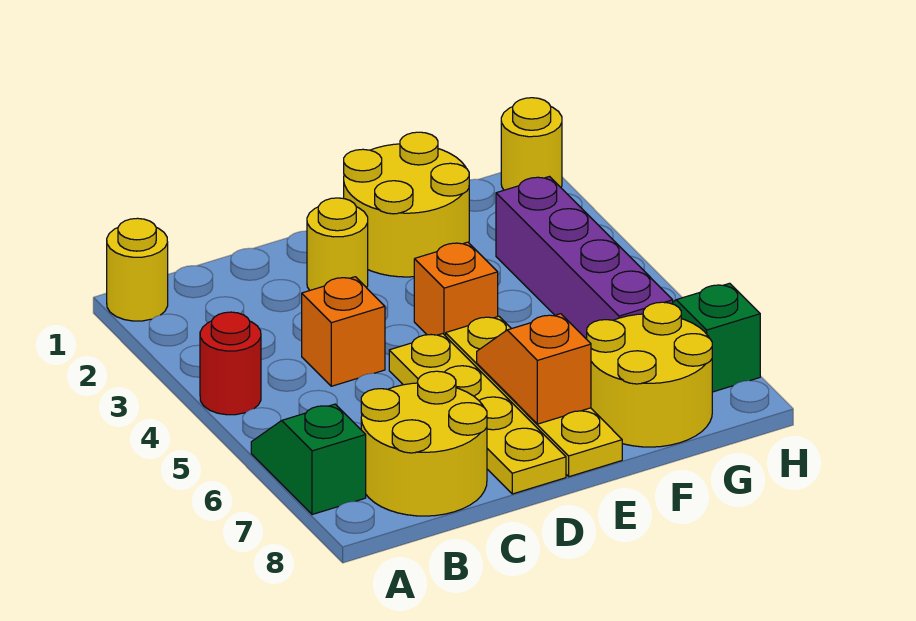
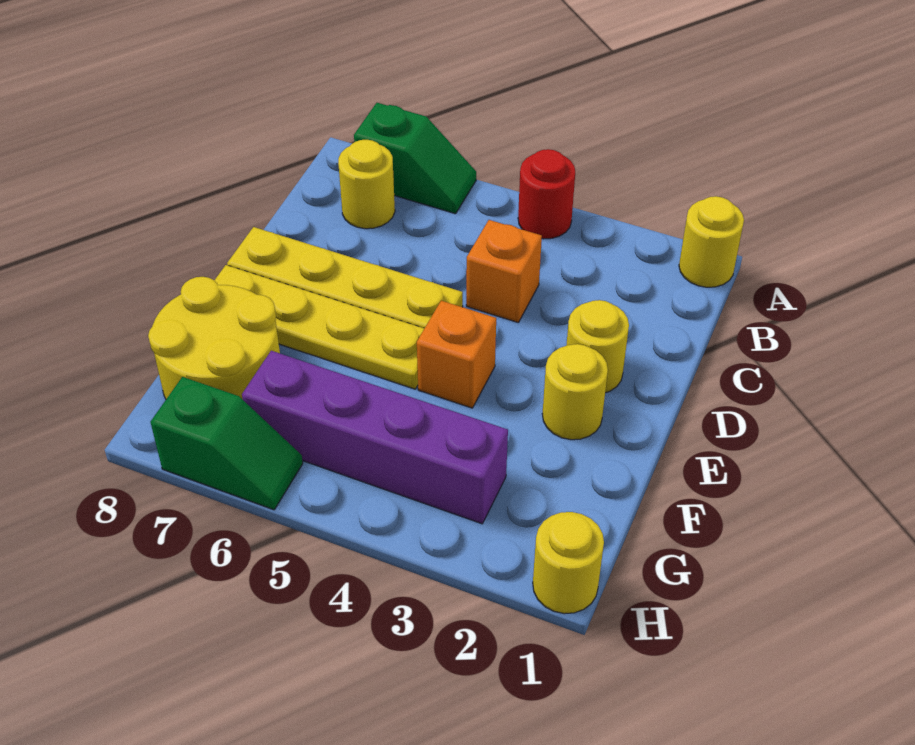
yellow round brick B7:C8 level 1 -> yellow round brick B7 level 1
yellow round brick E1:F2 level 1 -> yellow round brick E2 level 1
orange slope E6:E7 level 2 top 7 -> none

